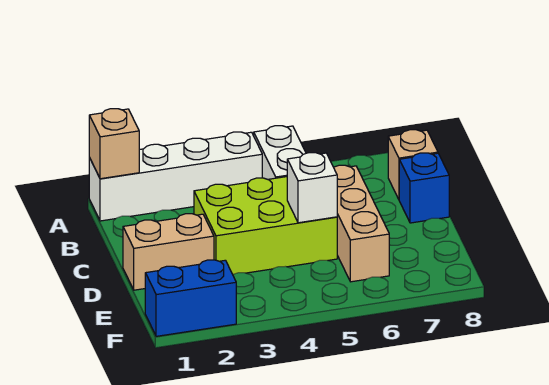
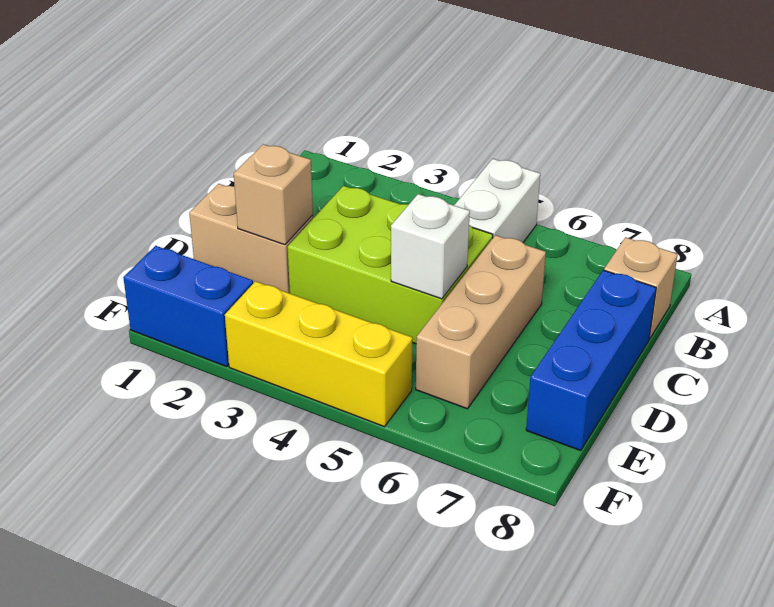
white brick A1:A4 level 1 -> none
tan brick A1 level 2 -> tan brick D2 level 2
blue brick C8 level 1 -> blue brick C8:E8 level 1
none -> yellow brick F3:F5 level 1

